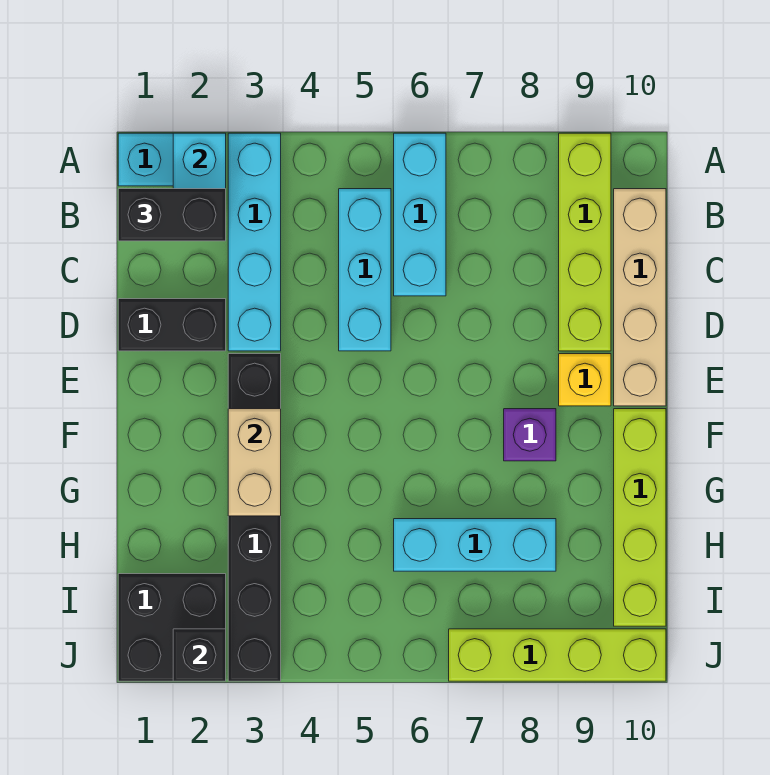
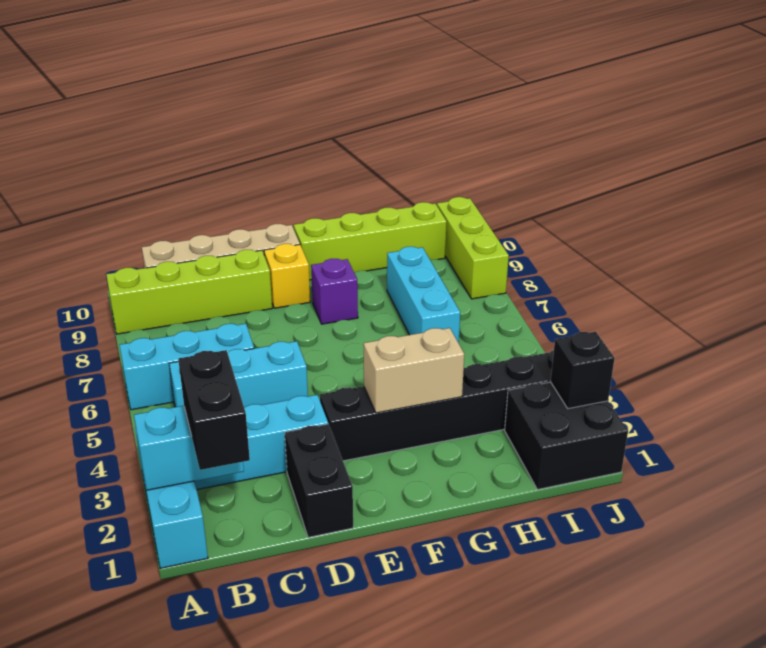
lime brick J7:J10 level 1 -> lime brick J8:J10 level 1

